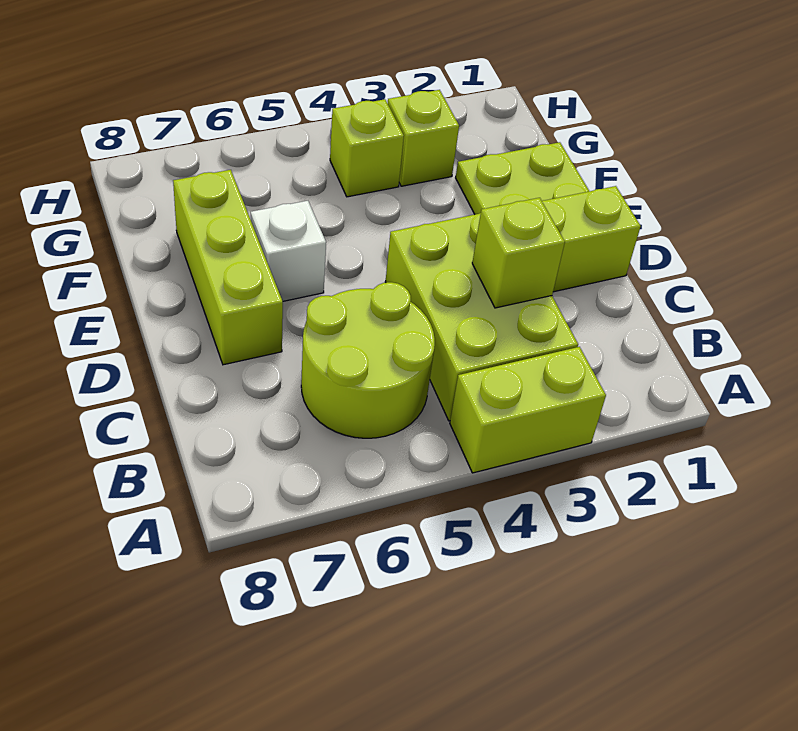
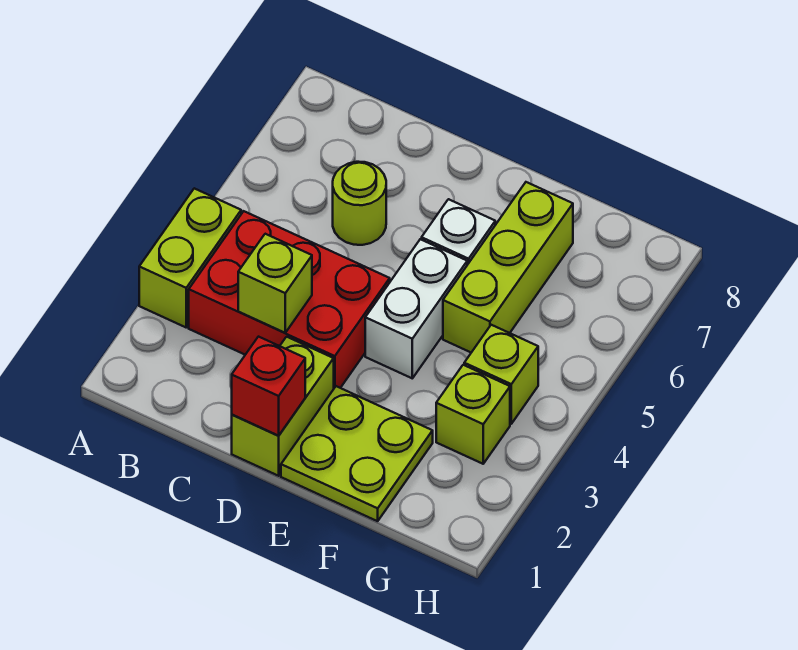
lime brick B3:D4 level 1 -> red brick B3:D4 level 1
lime round brick B5:C6 level 1 -> lime round brick C6 level 1
none -> red brick D1 level 2
lime brick D7:F7 level 1 -> lime brick F5:F7 level 1
none -> white brick E4:E5 level 1

